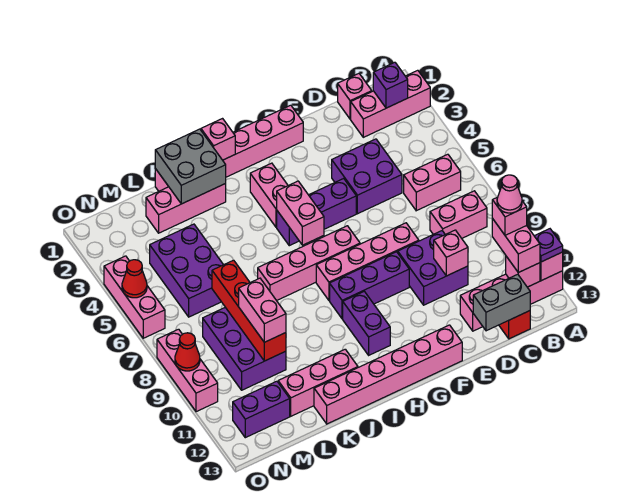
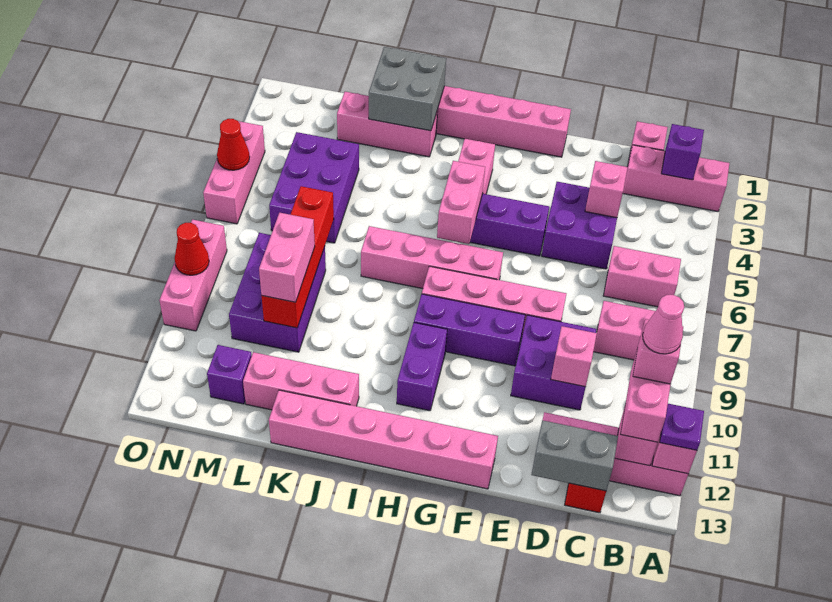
pink brick I1 level 2 -> pink brick D4 level 2
purple brick M12:N12 level 1 -> purple brick M12 level 1

